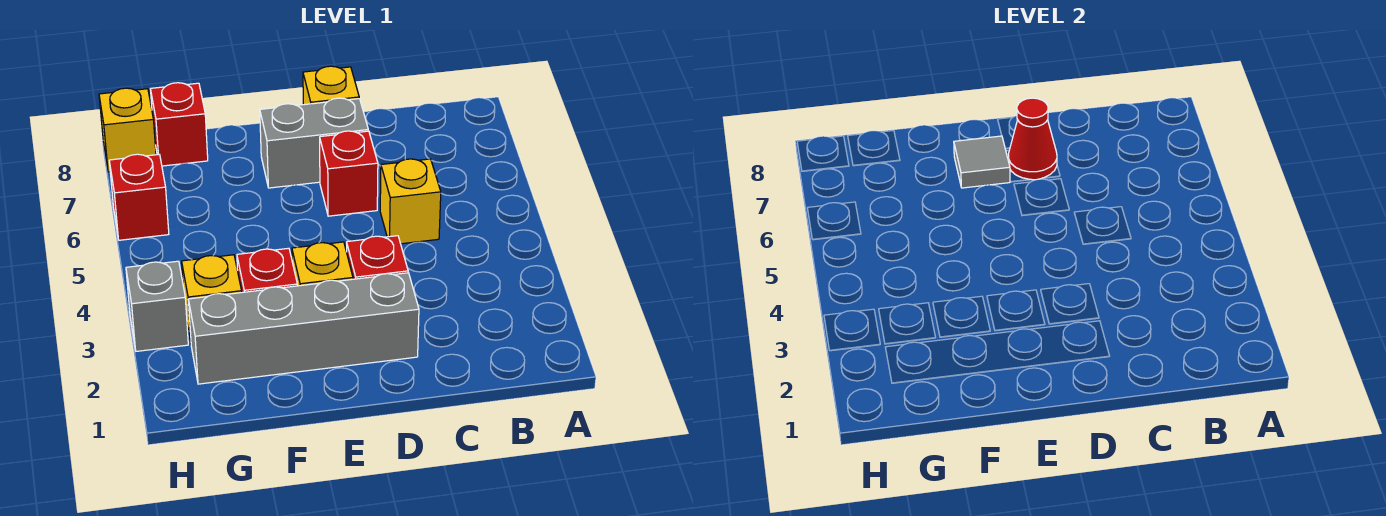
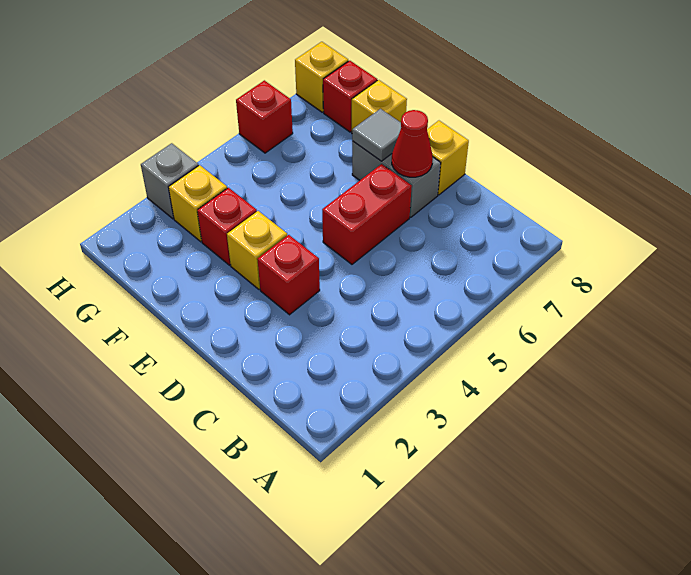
yellow brick C5 level 1 -> yellow brick F8 level 1
grey brick D2:G2 level 1 -> none
red brick D6 level 1 -> red brick D5:D6 level 1

